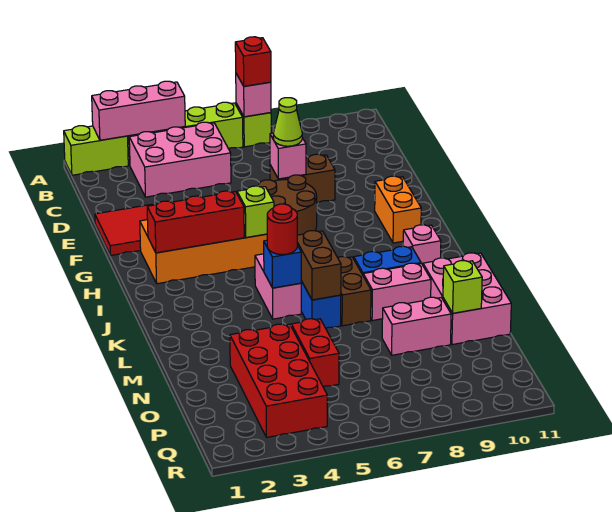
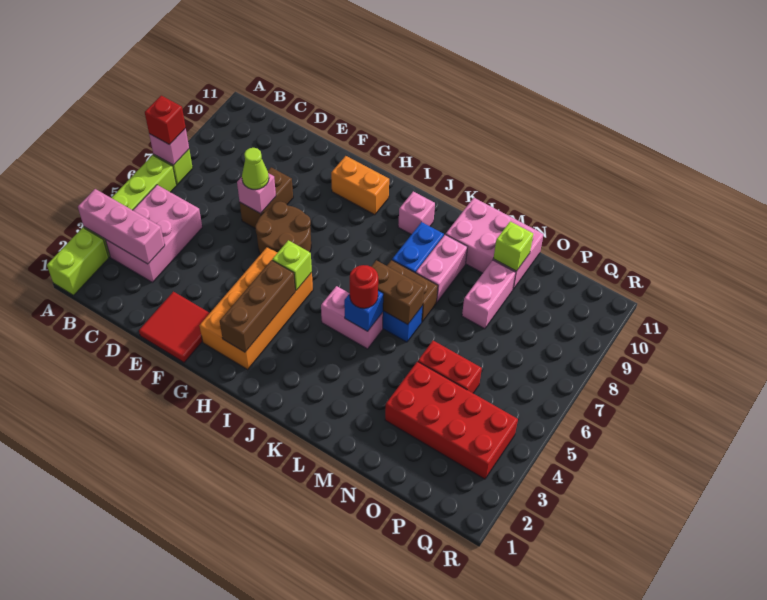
pink brick A2:A4 level 2 -> pink brick A3:C3 level 2
red brick H2:H4 level 2 -> brown brick H2:H4 level 2

